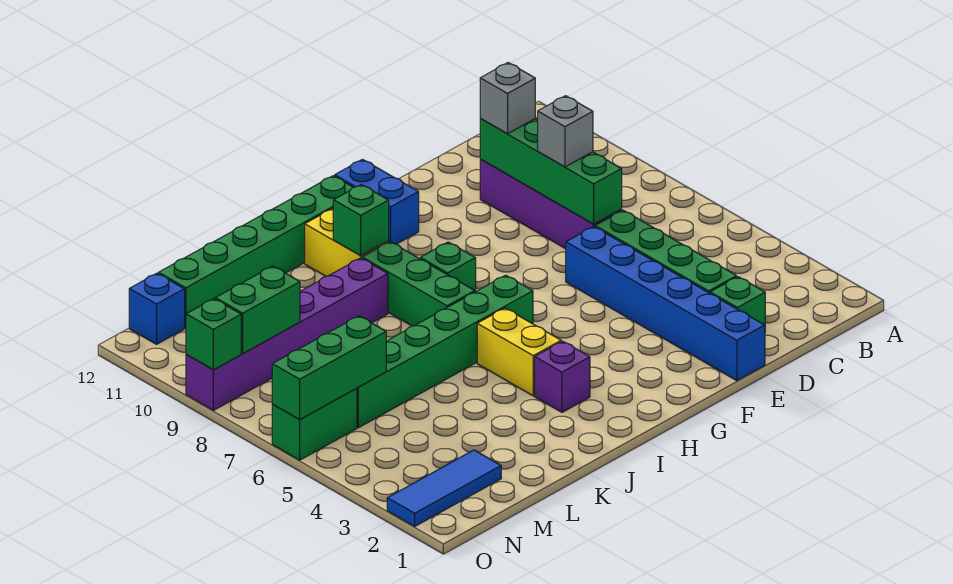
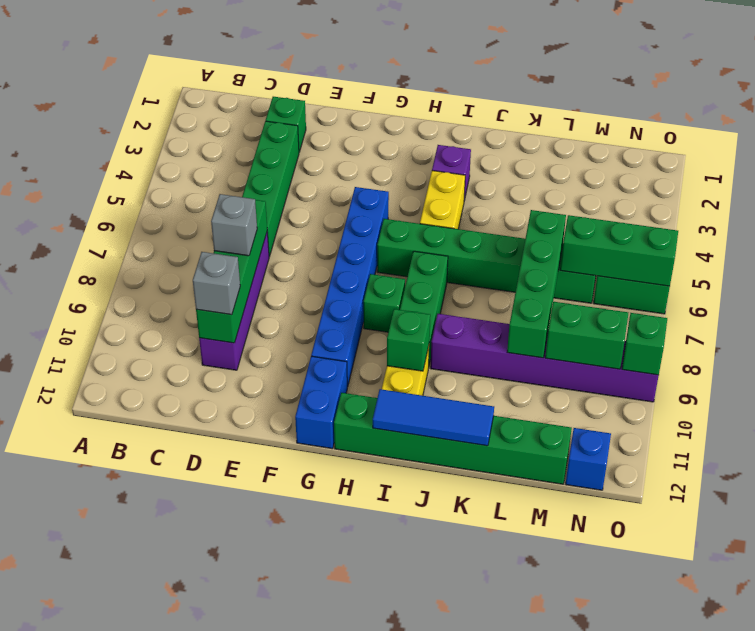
blue brick E1:E6 level 1 -> blue brick G5:G10 level 1
none -> green brick L6:L9 level 2
blue tile M2:O2 level 1 -> blue tile I12:K12 level 2

